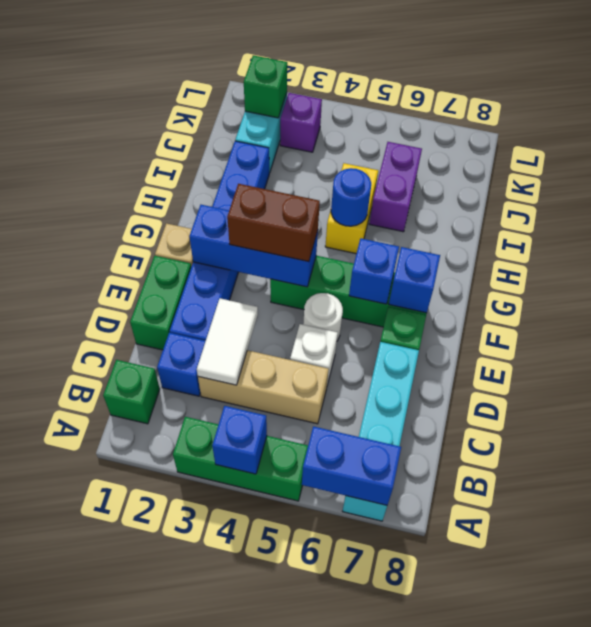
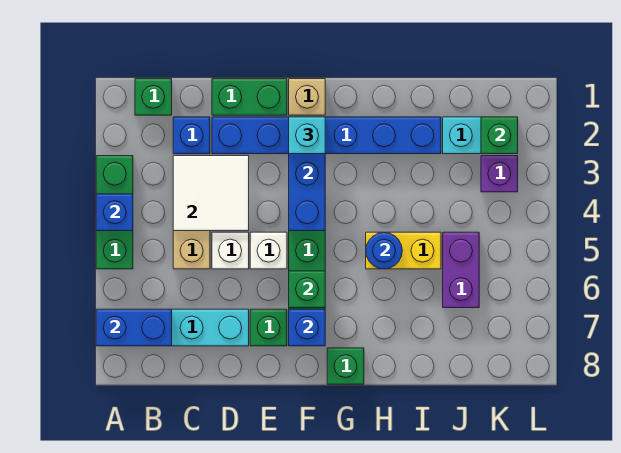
blue brick A6:A7 level 2 -> blue brick A7:B7 level 2
white tile C3:D3 level 2 -> white tile C3:D4 level 2
white round brick E5 level 1 -> white brick E5 level 1
none -> cyan brick F2 level 3
brown brick F3:F4 level 3 -> none
blue brick F6 level 2 -> green brick F6 level 2
none -> green brick G8 level 1
purple brick I6:J6 level 1 -> purple brick J5:J6 level 1

